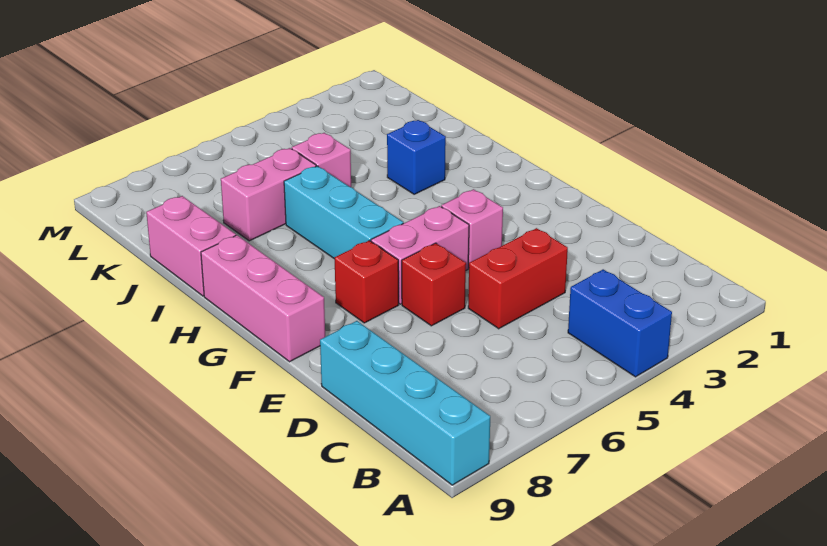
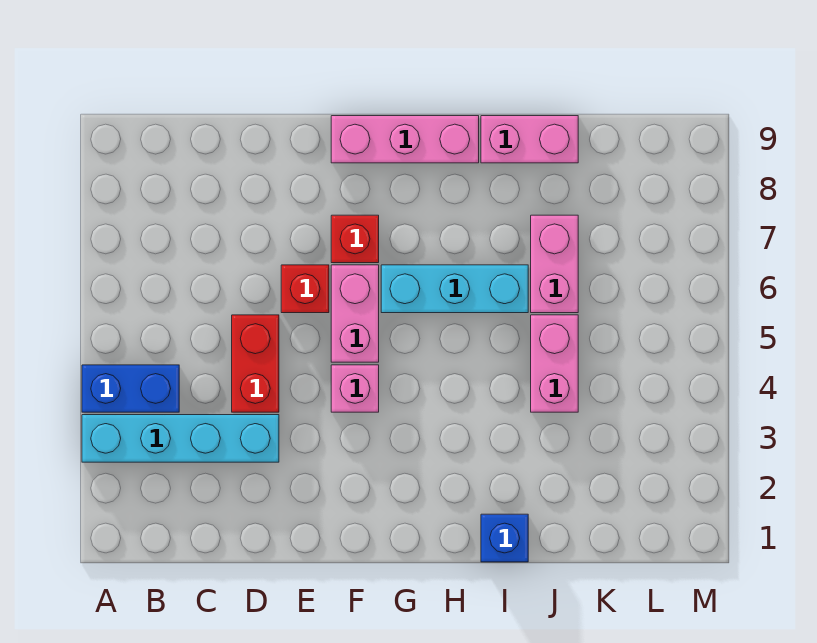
cyan brick A9:D9 level 1 -> cyan brick A3:D3 level 1
blue brick I3 level 1 -> blue brick I1 level 1
pink brick J5 level 1 -> pink brick J4:J5 level 1

